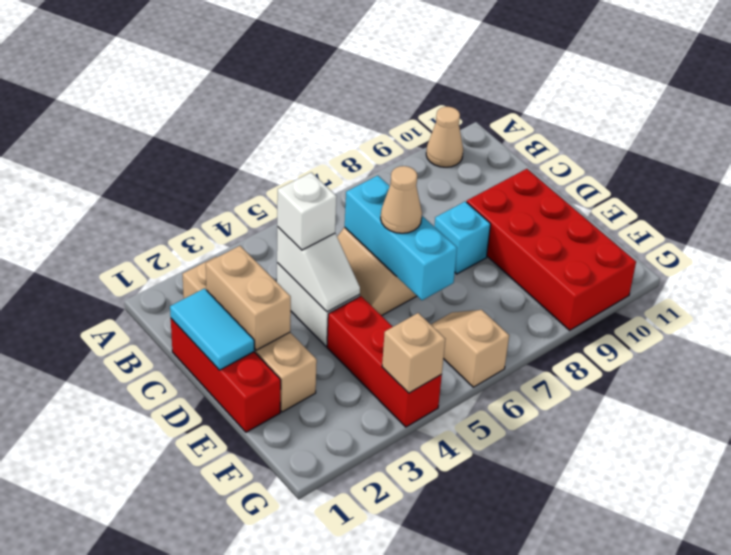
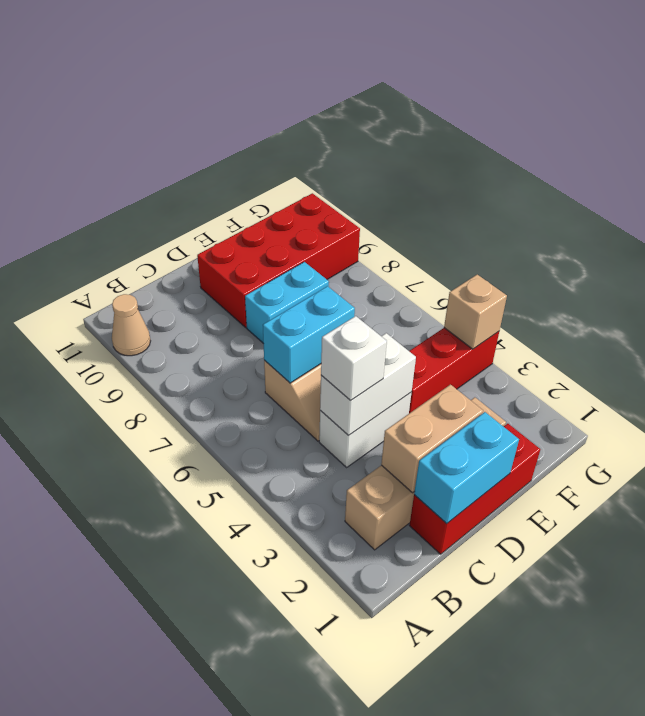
cyan tile C1:D1 level 2 -> cyan brick C1:D1 level 2
white slope C4:D4 level 2 top C -> white brick C4:D4 level 2
cyan brick C6:E6 level 2 -> cyan brick C6:D6 level 2
tan cone D6 level 3 -> none
cyan brick D8 level 1 -> cyan brick D8:E8 level 1
tan slope F6:G6 level 1 top G -> none

